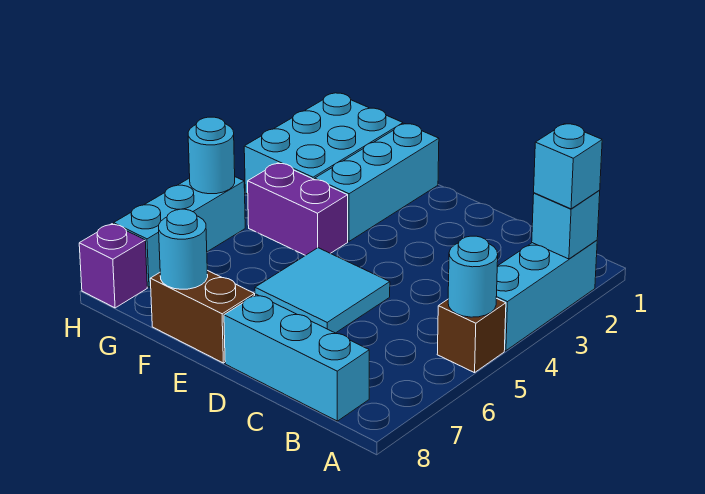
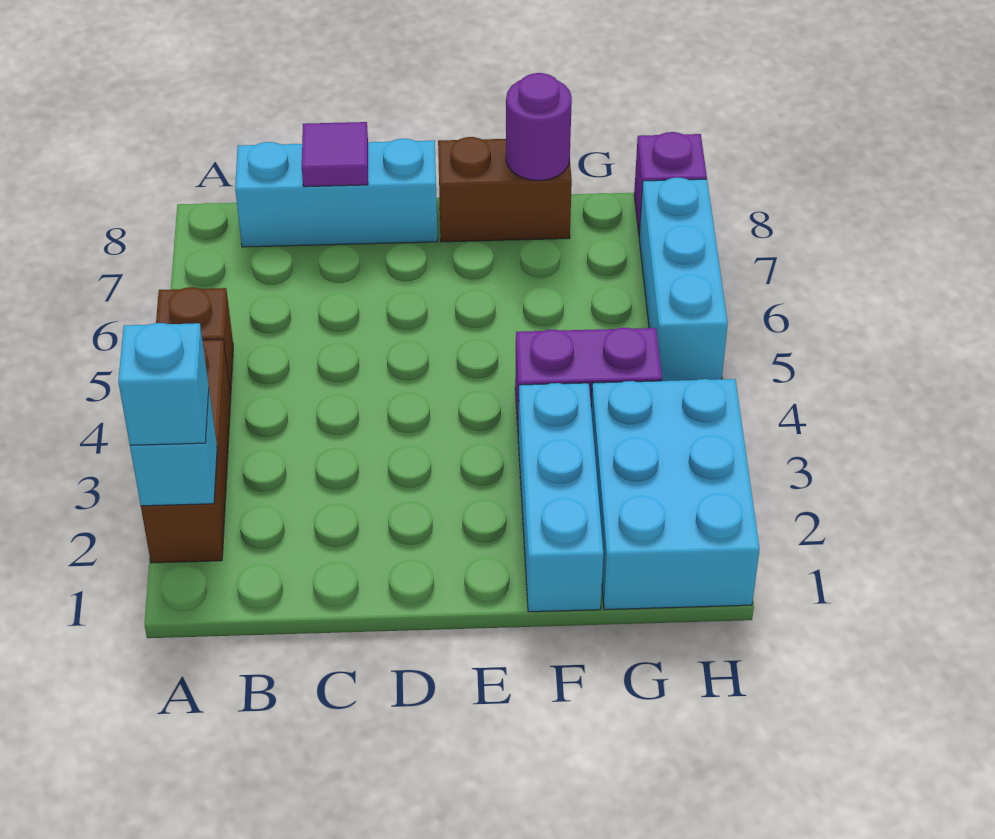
cyan brick A2:A4 level 1 -> brown brick A2:A4 level 1
cyan round brick A5 level 2 -> none
none -> purple tile C8 level 2
cyan tile D5:E6 level 1 -> none
cyan round brick F8 level 2 -> purple round brick F8 level 2
cyan round brick H5 level 2 -> none

